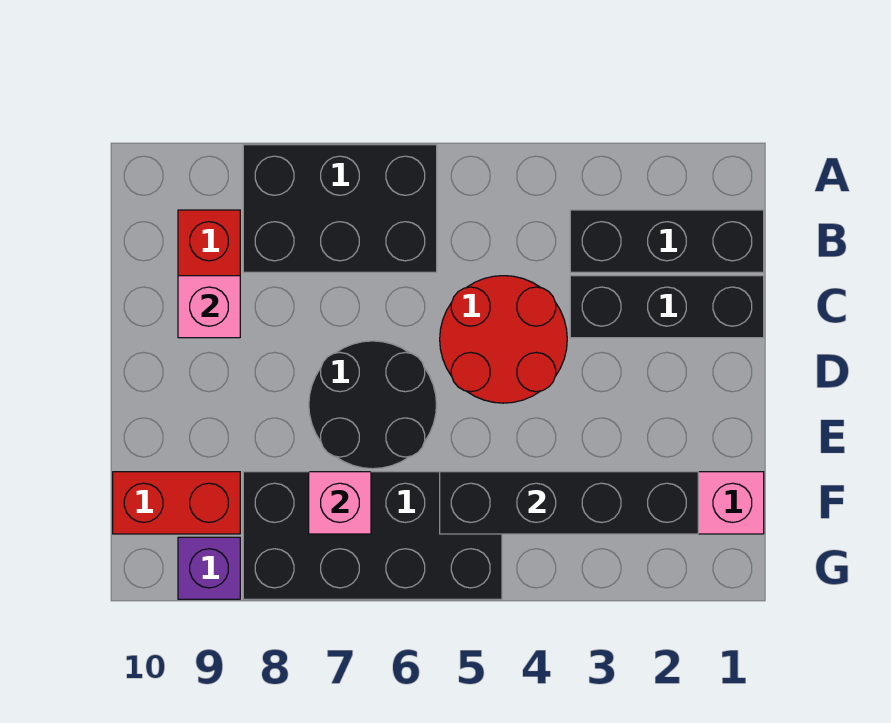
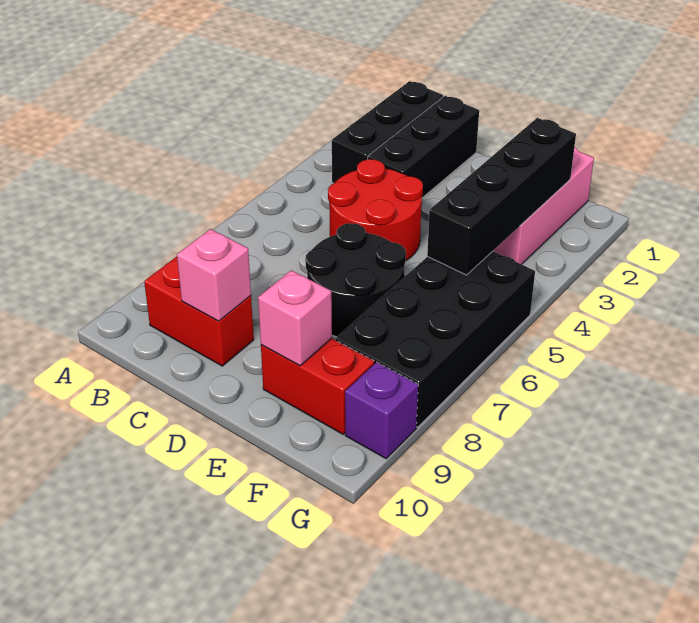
black brick A6:B8 level 1 -> none
pink brick F7 level 2 -> pink brick E9 level 2
red brick F9:F10 level 1 -> red brick E9:F9 level 1

